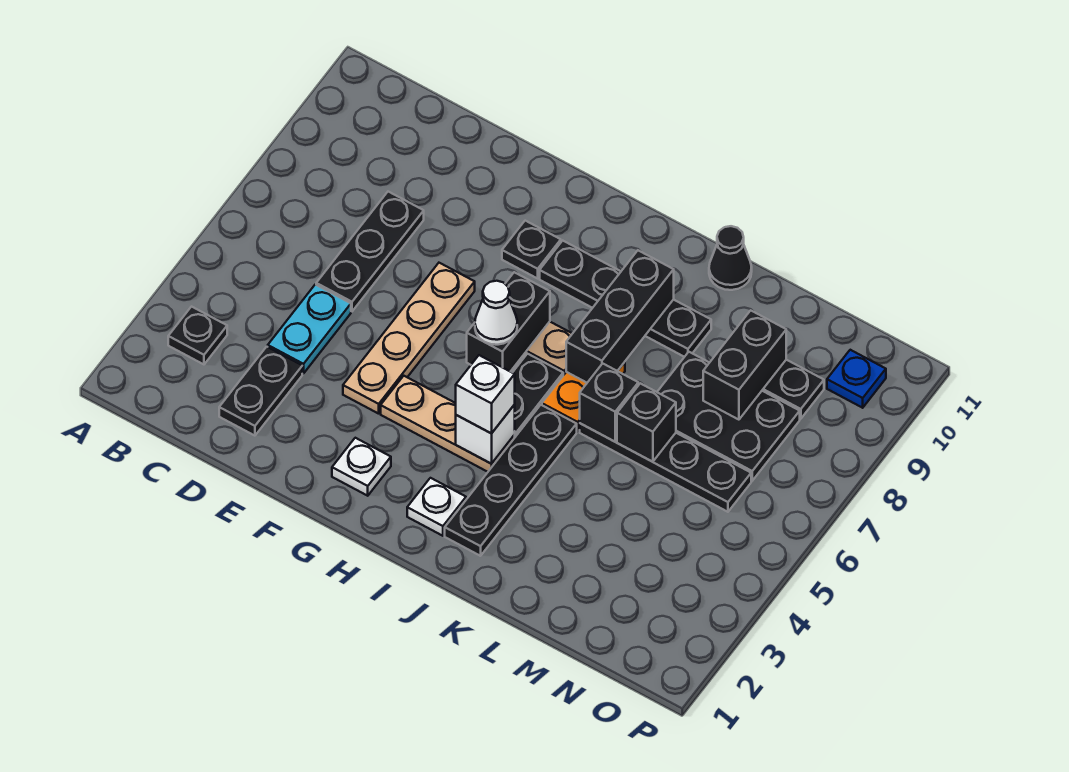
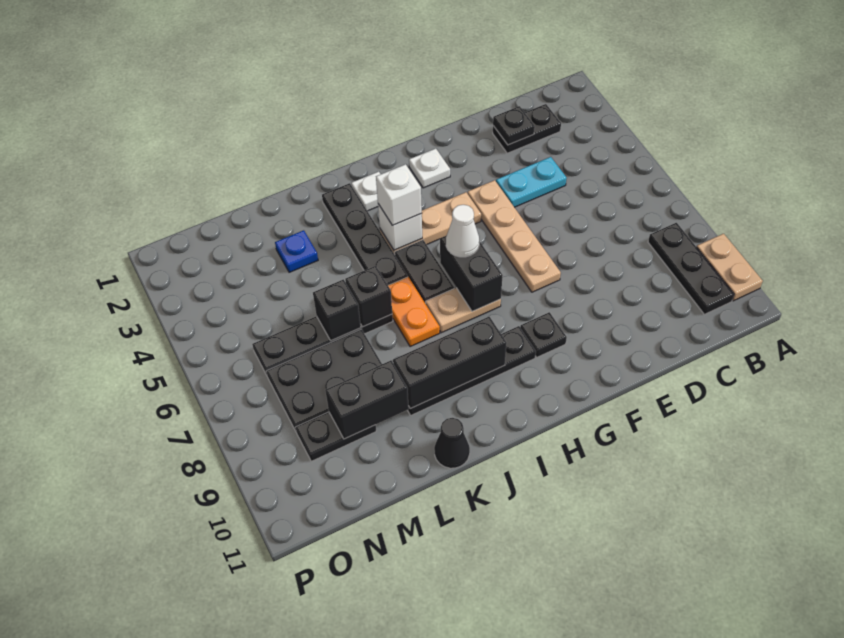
none -> tan plate A9:A10 level 1
black plate B3 level 1 -> black plate D2 level 2
black plate D2:D3 level 1 -> black plate C2:D2 level 1
cyan plate D4:D5 level 1 -> cyan plate D4:E4 level 1
black plate D6:D8 level 1 -> black plate B8:B10 level 1
black brick J7:J9 level 2 -> black brick I9:K9 level 2
black brick M8:M9 level 2 -> black brick L9:M9 level 2
blue plate O10 level 1 -> blue plate L3 level 1

